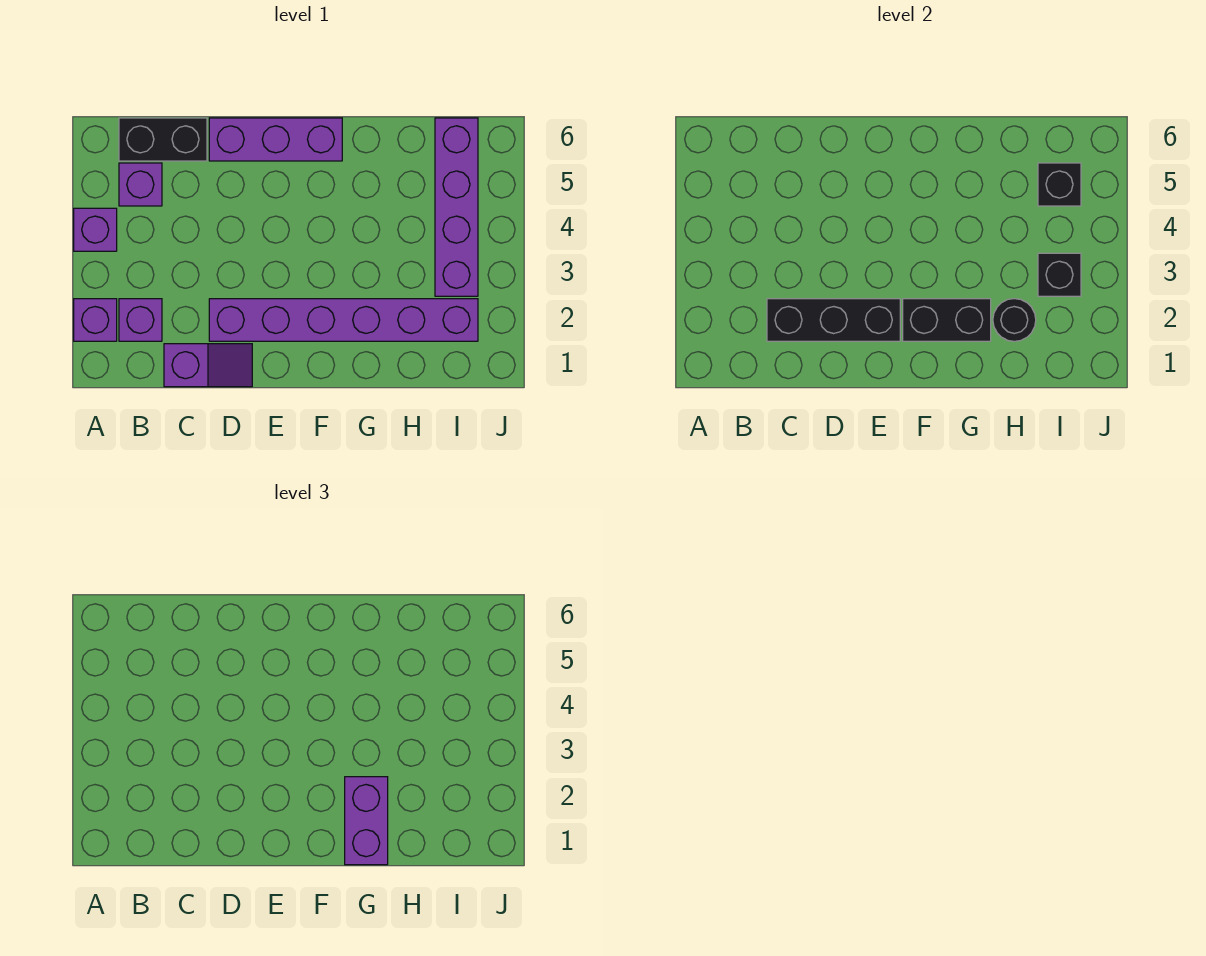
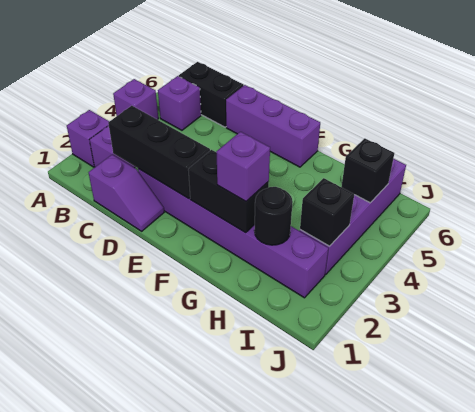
purple brick G1:G2 level 3 -> purple brick G2 level 3

